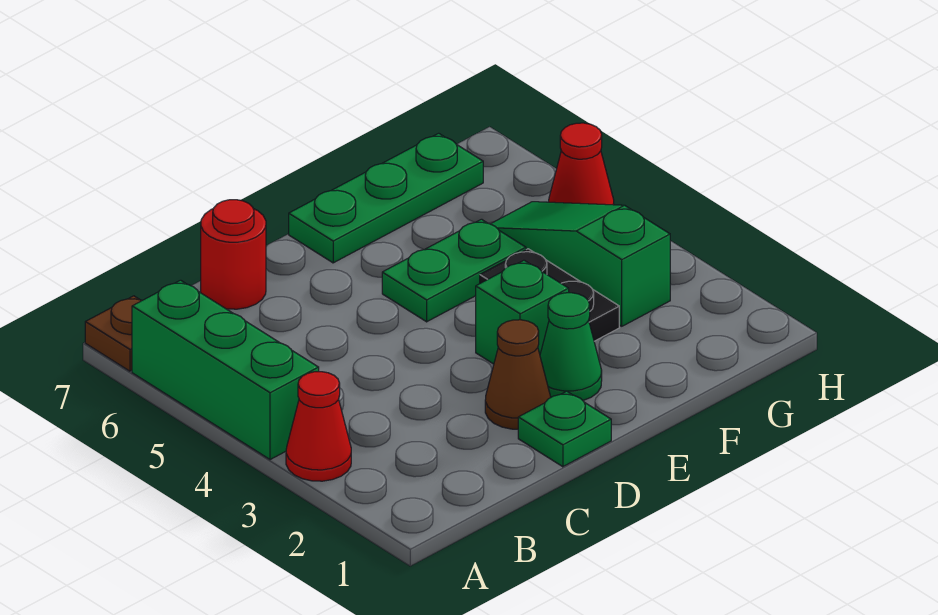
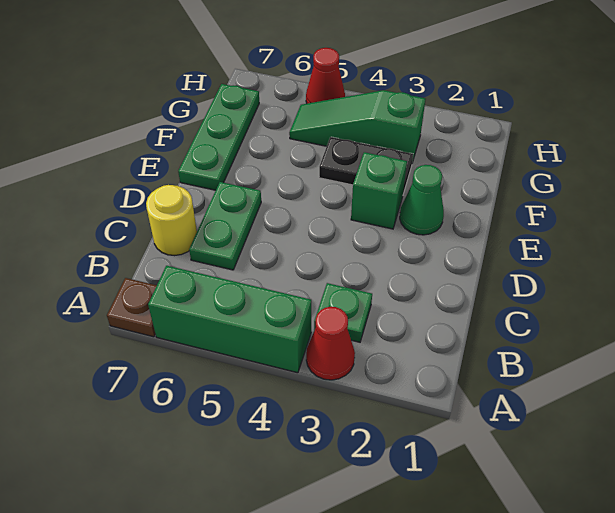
red round brick C7 level 1 -> yellow round brick C7 level 1
green plate D1 level 1 -> green plate B3 level 1
brown cone D2 level 1 -> none
green plate E5:F5 level 1 -> green plate C6:D6 level 1

